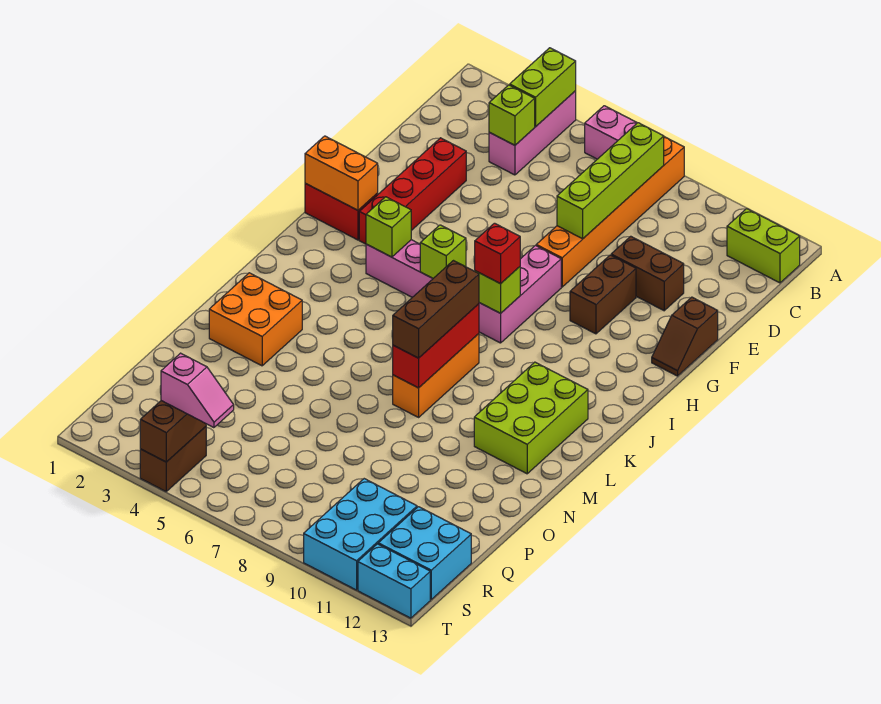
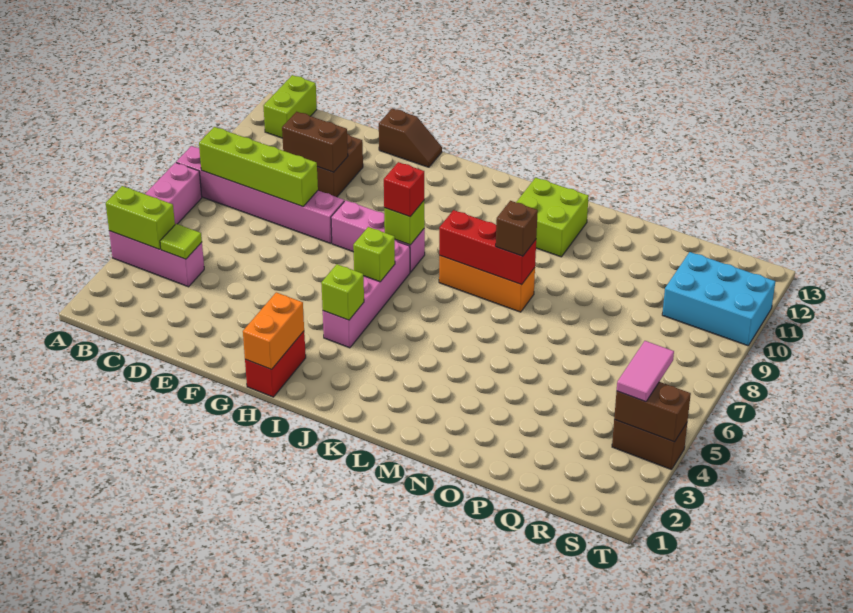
orange brick A8:F8 level 1 -> pink brick A8:F8 level 1
lime brick C4 level 2 -> lime tile C4 level 2
red brick E3:H3 level 1 -> none
brown brick F10:G10 level 1 -> brown brick D10:E10 level 2
brown brick K8:M8 level 3 -> brown brick M8 level 3
lime brick K11:M12 level 1 -> lime brick L11:M12 level 1
orange brick M2:N3 level 1 -> none
cyan brick R12:S13 level 1 -> none
pink slope S4:S5 level 3 top 4 -> pink tile S4:S5 level 3
cyan brick T12:T13 level 1 -> none

